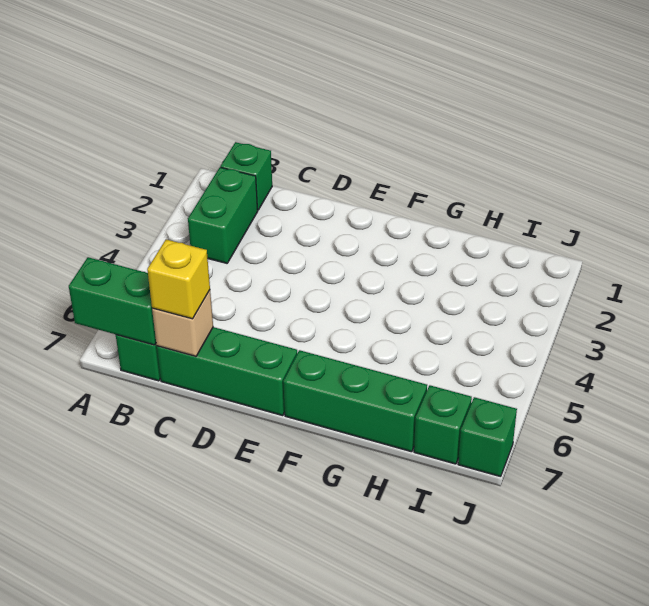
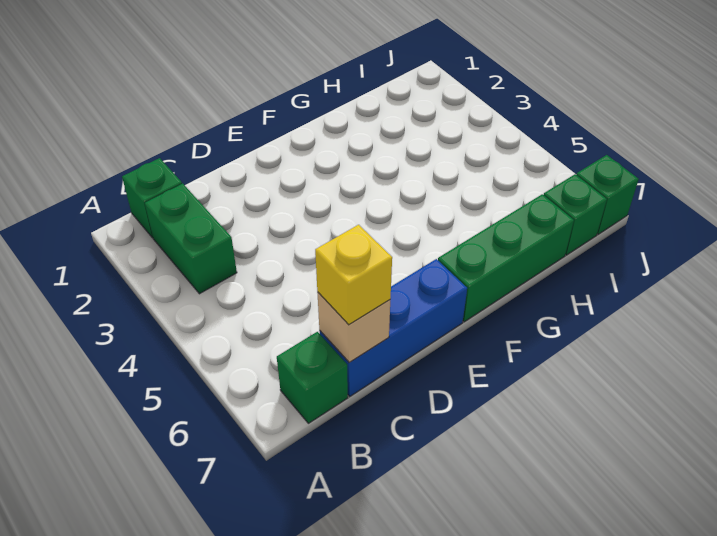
green brick A7:B7 level 2 -> none
green brick C7:E7 level 1 -> blue brick C7:E7 level 1

